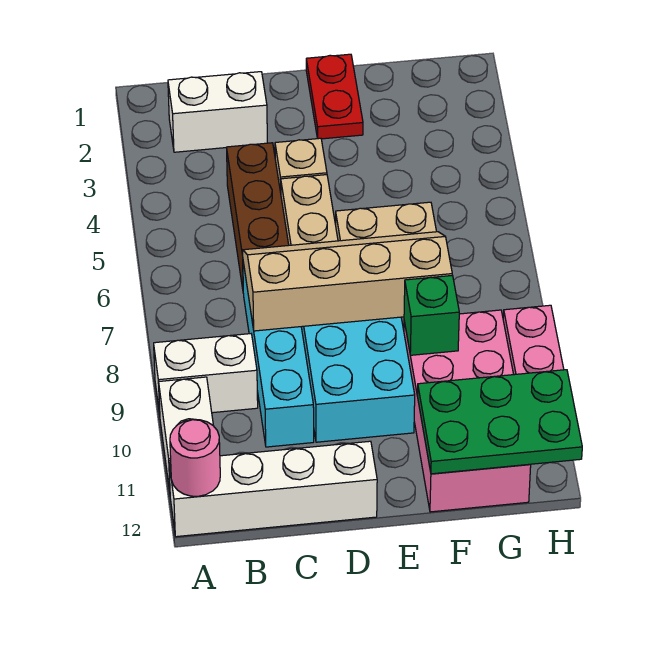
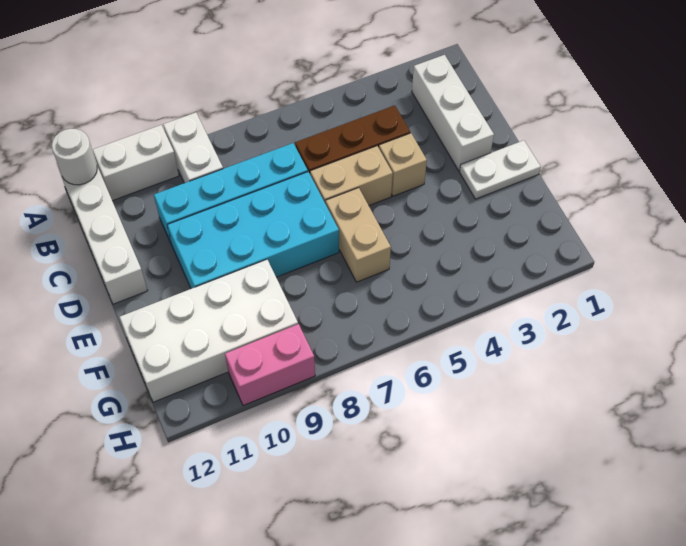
pink round brick A12 level 2 -> white round brick A12 level 2
white brick B2:C2 level 1 -> white brick B2:D2 level 1
tan slope C7:F8 level 2 top 8 -> none
red plate E1:E2 level 1 -> white plate E1:E2 level 1
pink brick F9:G12 level 1 -> white brick F9:G12 level 1
green brick F9 level 2 -> none
green plate F11:H12 level 2 -> none

